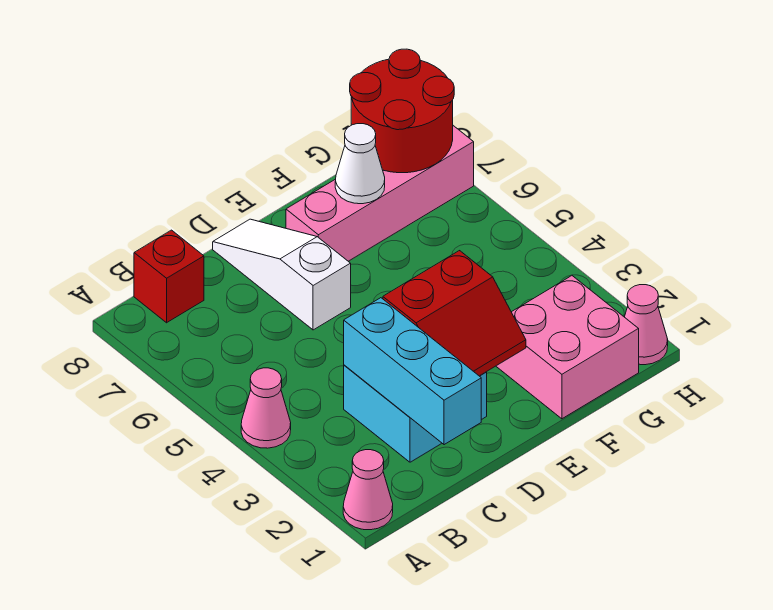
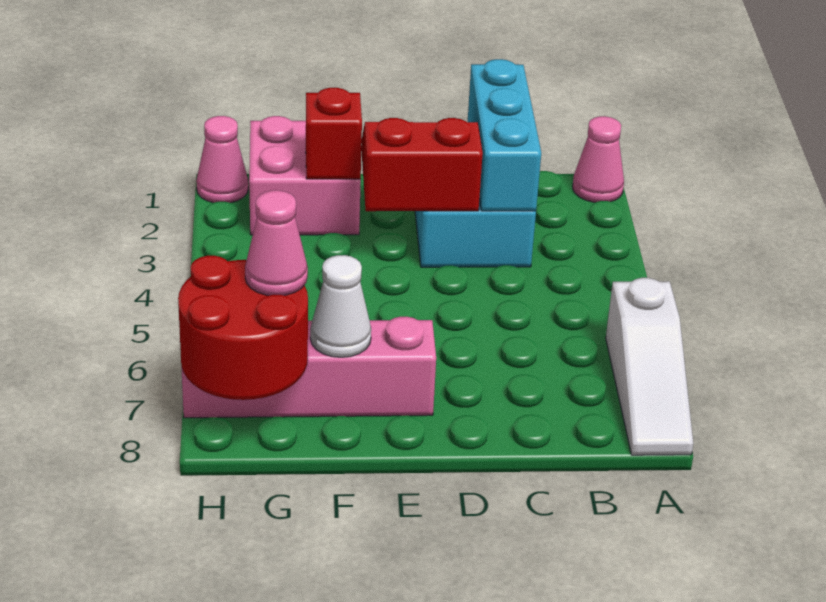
pink cone A4 level 1 -> pink cone G7 level 3
red brick B8 level 1 -> red brick F2 level 2
white slope D6:D8 level 1 top 6 -> white slope A6:A8 level 1 top 6

